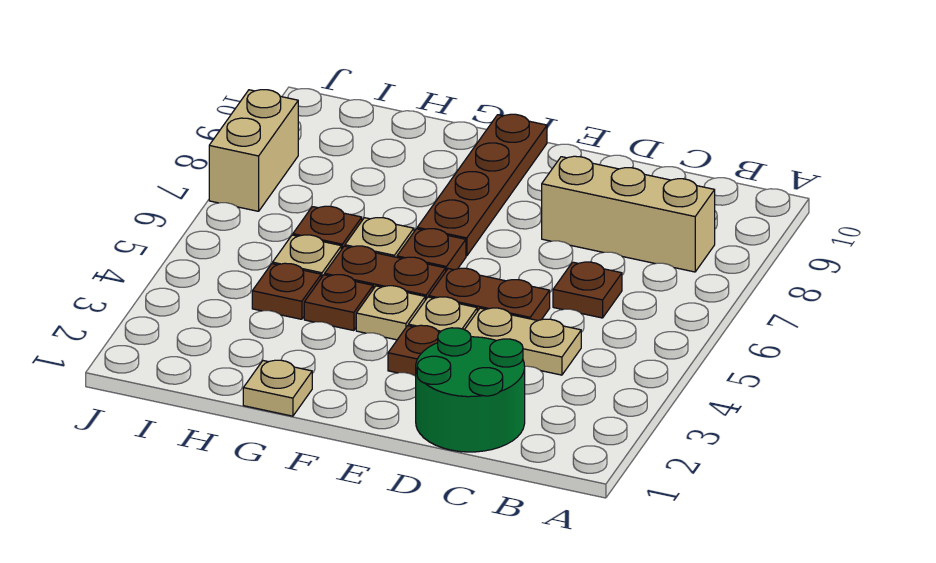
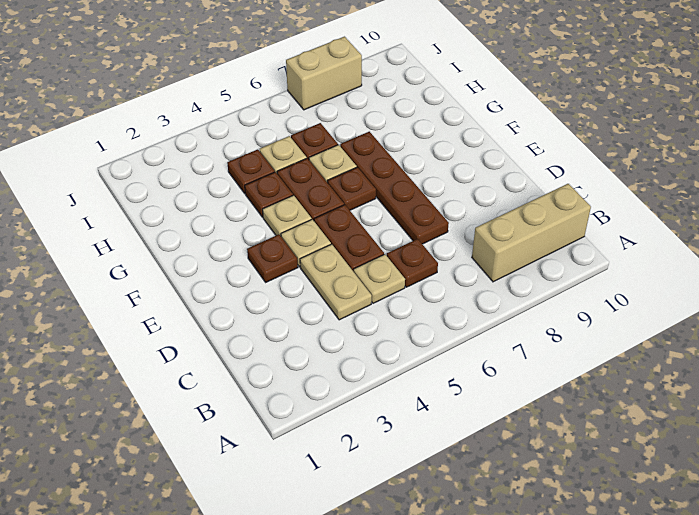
tan brick B8:D8 level 1 -> tan brick B8:B10 level 1
green round brick C1:D2 level 1 -> none
brown plate F7:F10 level 1 -> brown plate D7:G7 level 1
tan plate G1 level 1 -> tan plate C5 level 1

